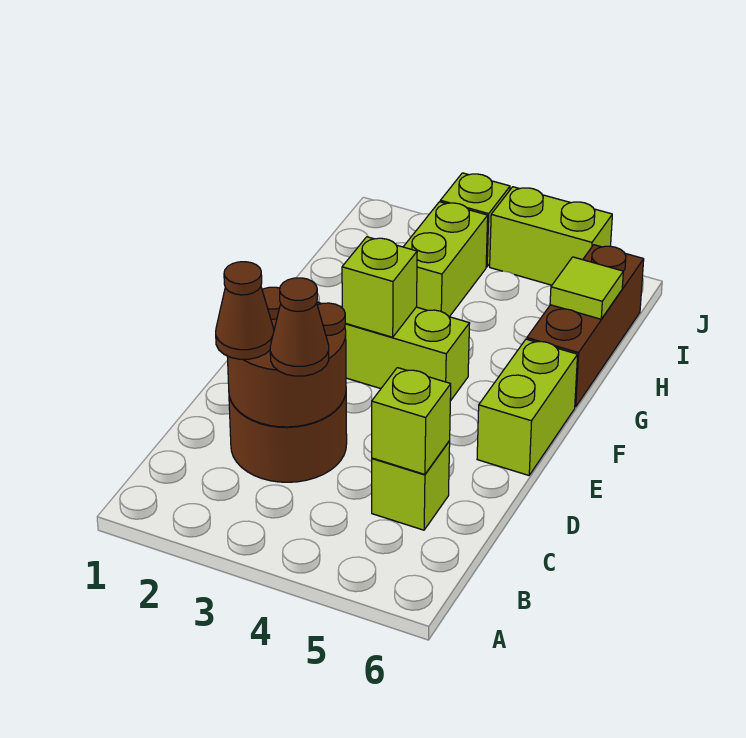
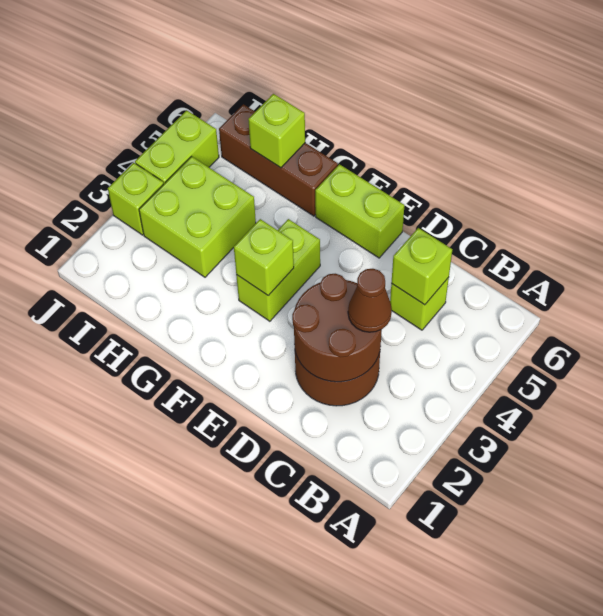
brown cone C2 level 3 -> none
lime brick H3:I3 level 1 -> lime brick H3:I4 level 1
lime tile H6 level 2 -> lime brick H6 level 2

